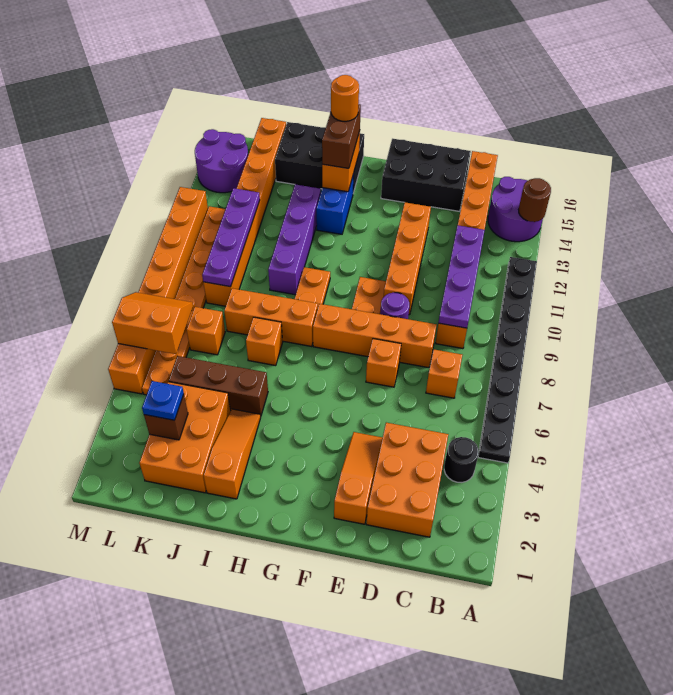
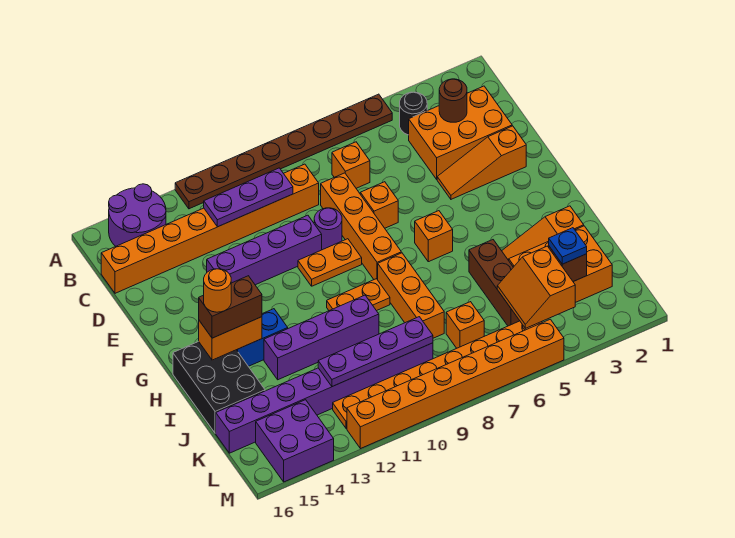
black plate A5:A12 level 1 -> brown plate A5:A12 level 1
brown round brick A14 level 2 -> brown round brick C3 level 2
purple plate C9:C12 level 2 -> purple plate C10:C12 level 2
black brick D15:F16 level 1 -> none
orange brick E10:E13 level 1 -> purple brick E10:E13 level 1
orange brick I7 level 1 -> orange brick G6 level 1
orange brick K9:K16 level 1 -> purple brick K9:K16 level 1
orange slope L6:M7 level 2 top 6 -> orange slope K4:L5 level 2 top 4
purple round brick L14:M15 level 1 -> purple brick L14:M15 level 1

